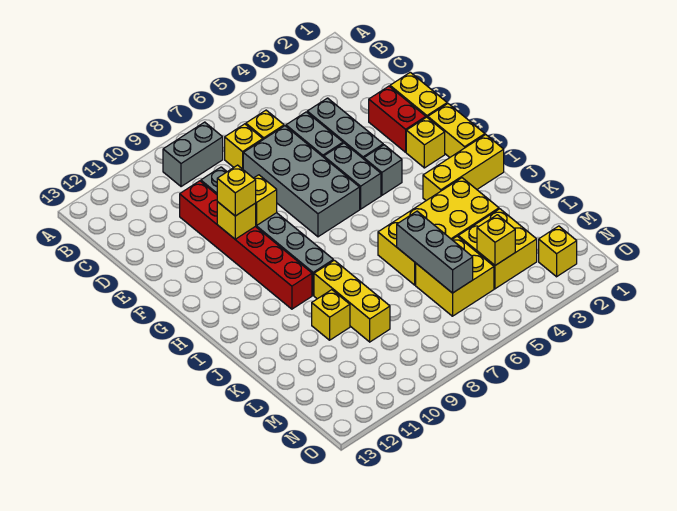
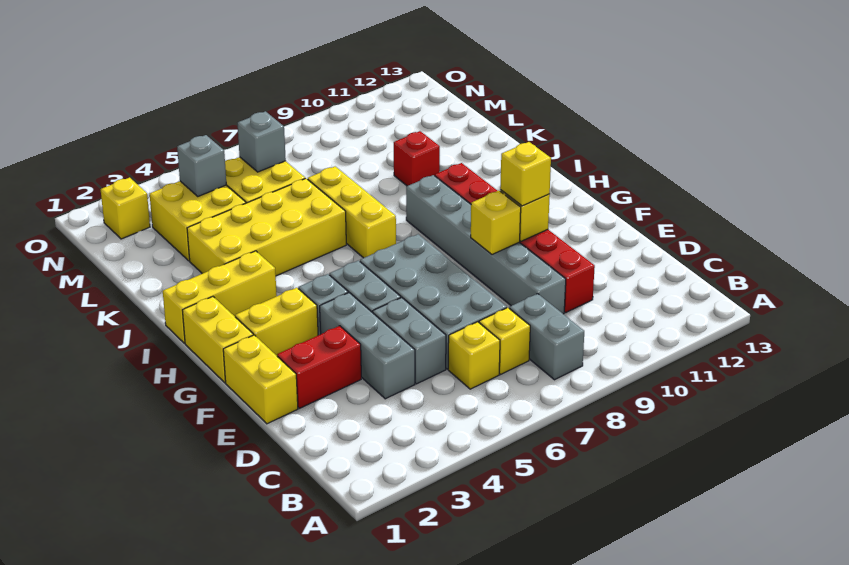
grey brick B8:B9 level 1 -> grey brick B8:C8 level 1
red brick E2:F2 level 1 -> red brick E2:E3 level 1
yellow brick G2 level 1 -> yellow brick G2:G3 level 1
yellow brick J9:L9 level 1 -> yellow brick I7:K7 level 1
grey brick K6:M6 level 2 -> grey brick M6 level 2
yellow brick K10 level 1 -> red brick K10 level 1
yellow brick M4 level 2 -> grey brick M4 level 2

